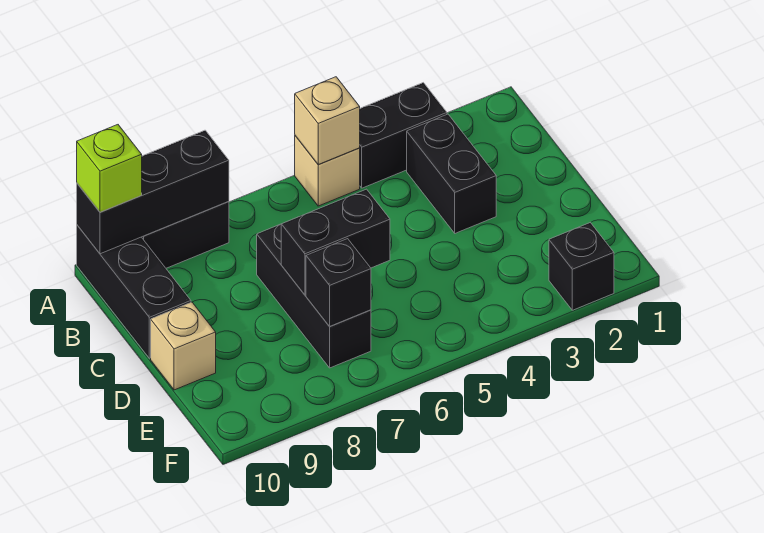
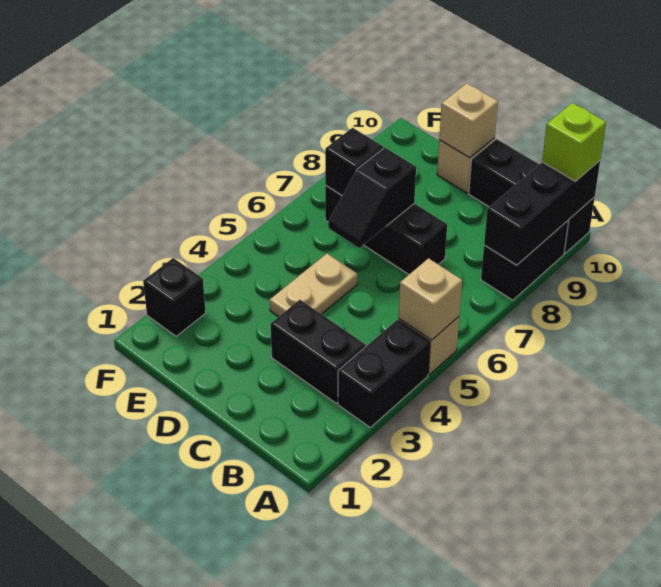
none -> tan plate D4:D5 level 1
black brick D6:D7 level 2 -> black slope D6:D7 level 2 top 7
none -> tan brick D10 level 2

